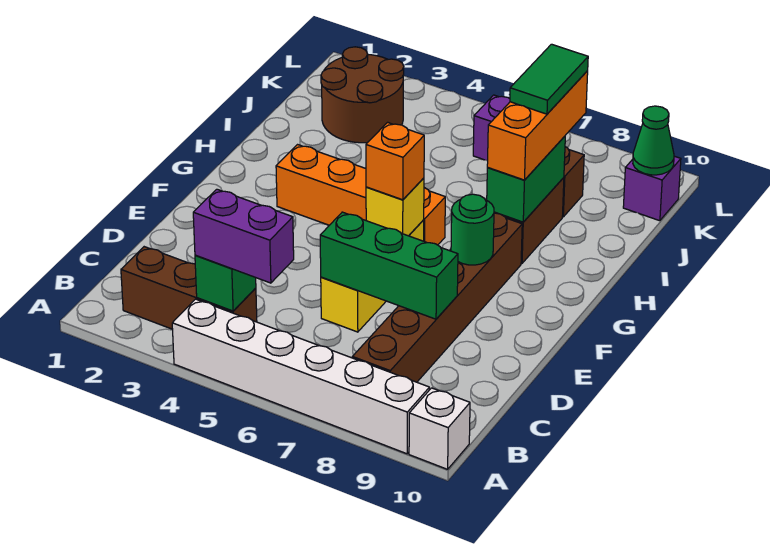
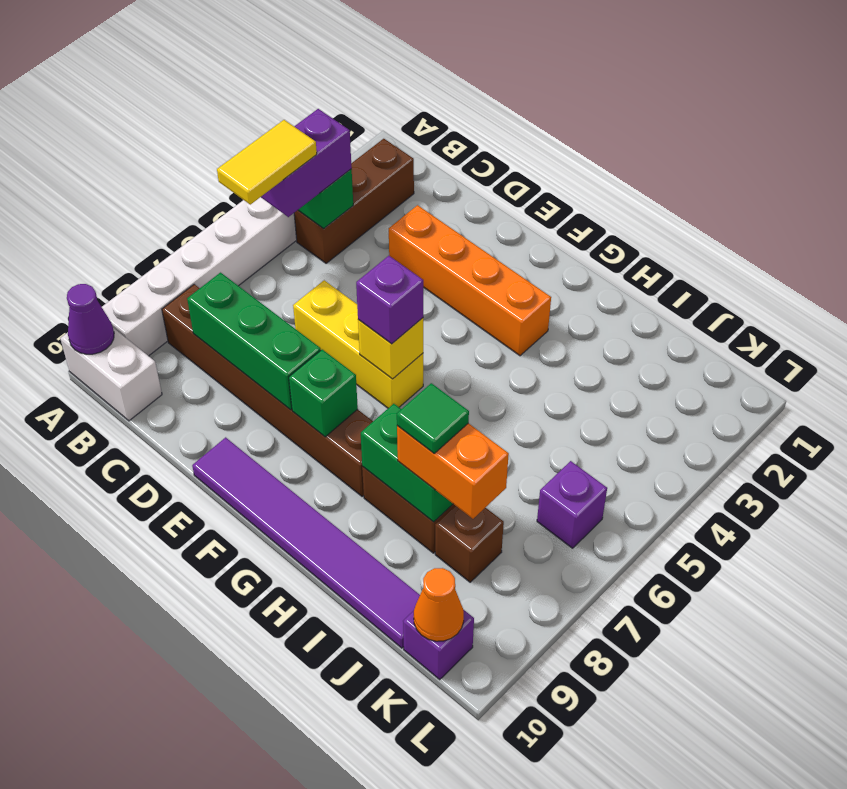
white brick A10 level 1 -> white brick A10:B10 level 1
none -> purple cone A10 level 2
none -> yellow tile B5:B6 level 4
green brick D6:D8 level 2 -> green brick C8:E8 level 2
none -> purple tile E10:J10 level 1
orange brick F6 level 3 -> purple brick F6 level 3
green round brick F8 level 2 -> green brick F8 level 2
orange brick G3:G6 level 1 -> orange brick D3:G3 level 1
orange brick H8:J8 level 3 -> orange brick I8:J8 level 3
green tile I8:J8 level 4 -> green tile I8 level 4
brown round brick J2:K3 level 1 -> none
green cone K10 level 2 -> orange cone K10 level 2

